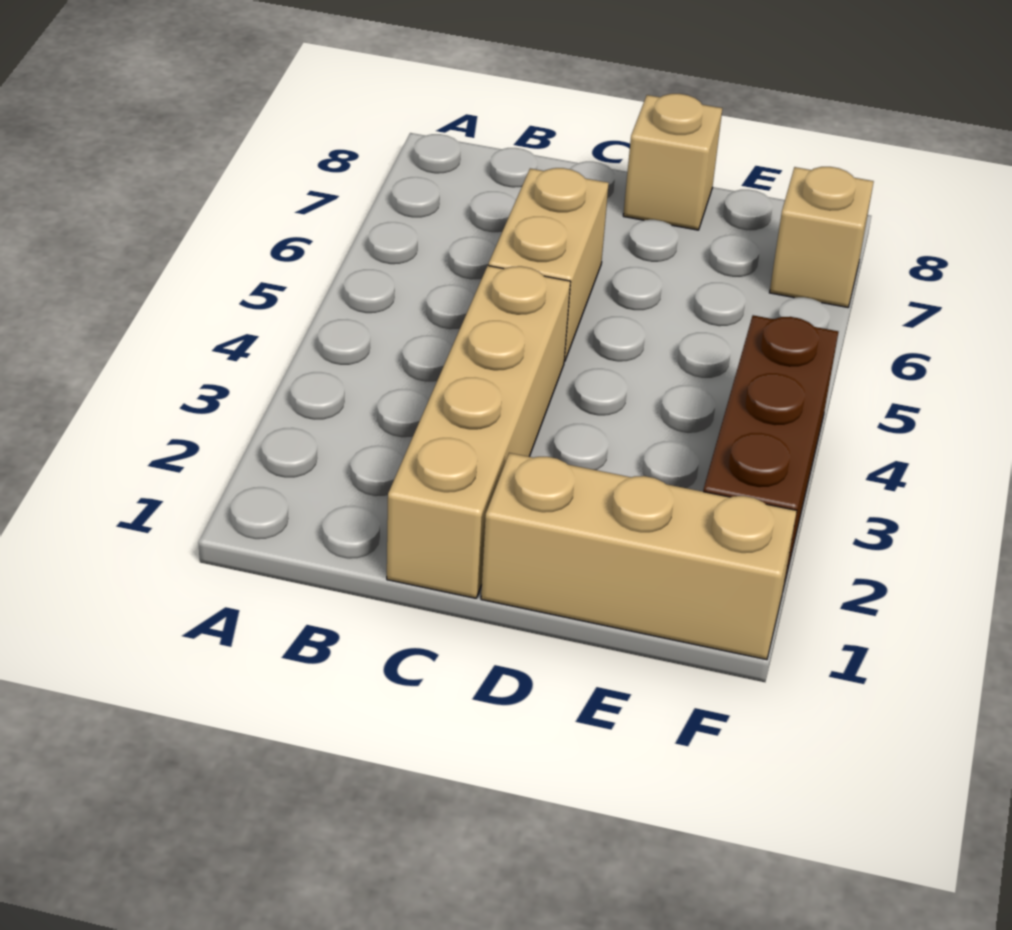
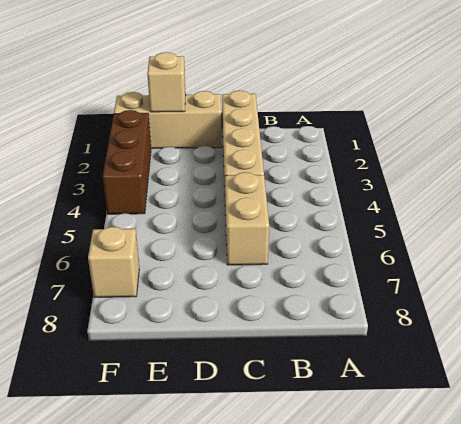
tan brick D8 level 1 -> tan brick E1 level 2

